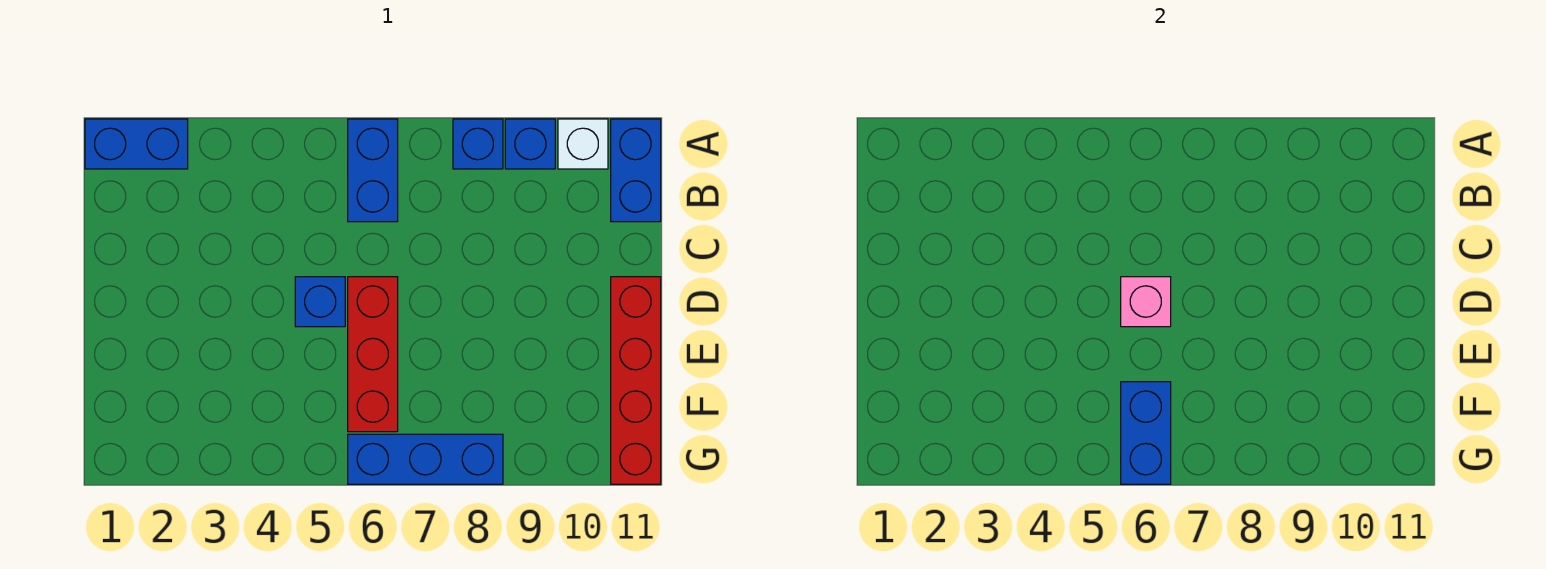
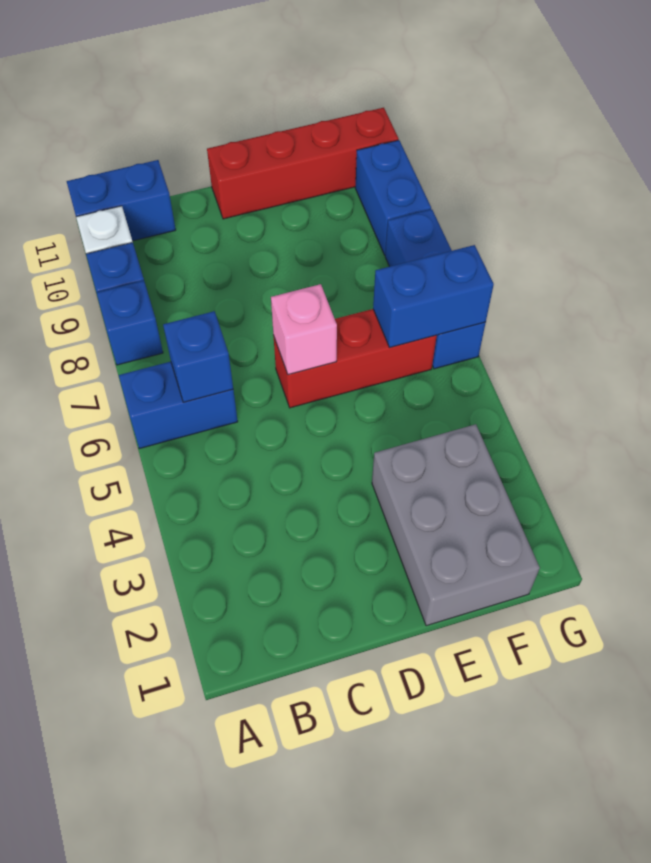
blue brick A1:A2 level 1 -> blue brick G9:G10 level 1
blue brick D5 level 1 -> blue brick B6 level 2
none -> grey brick E1:F3 level 1

